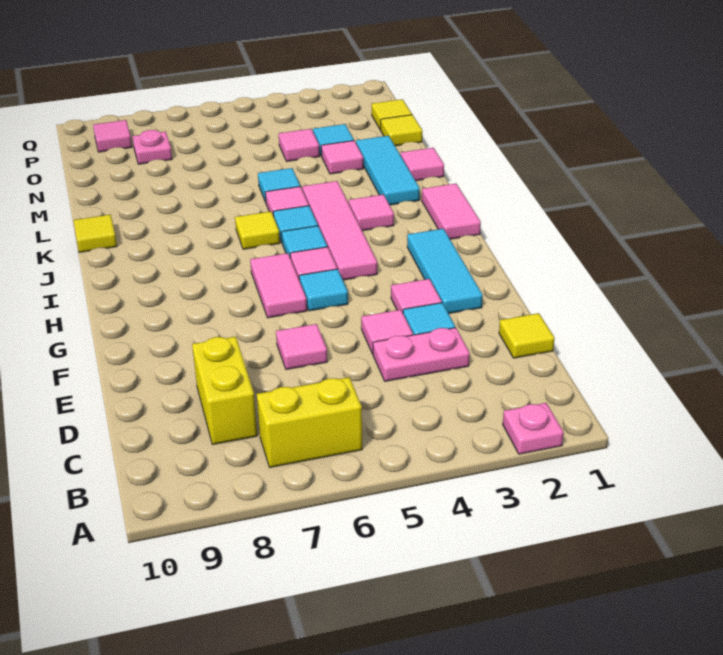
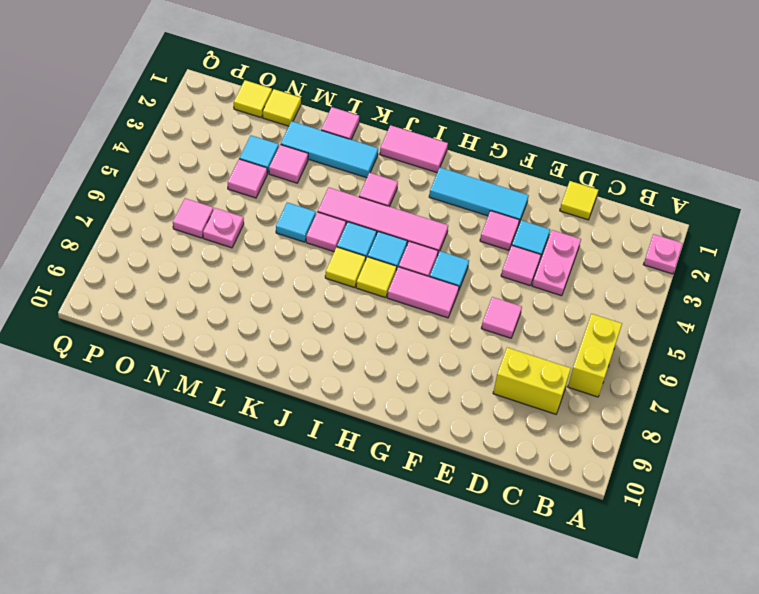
yellow tile K10 level 1 -> yellow tile I6 level 1
pink plate O8 level 1 -> pink plate N6 level 1
pink tile P9 level 1 -> pink tile O6 level 1

